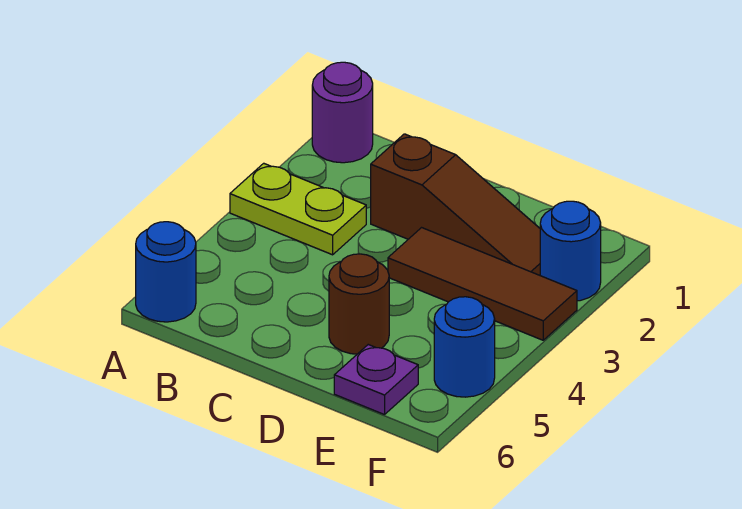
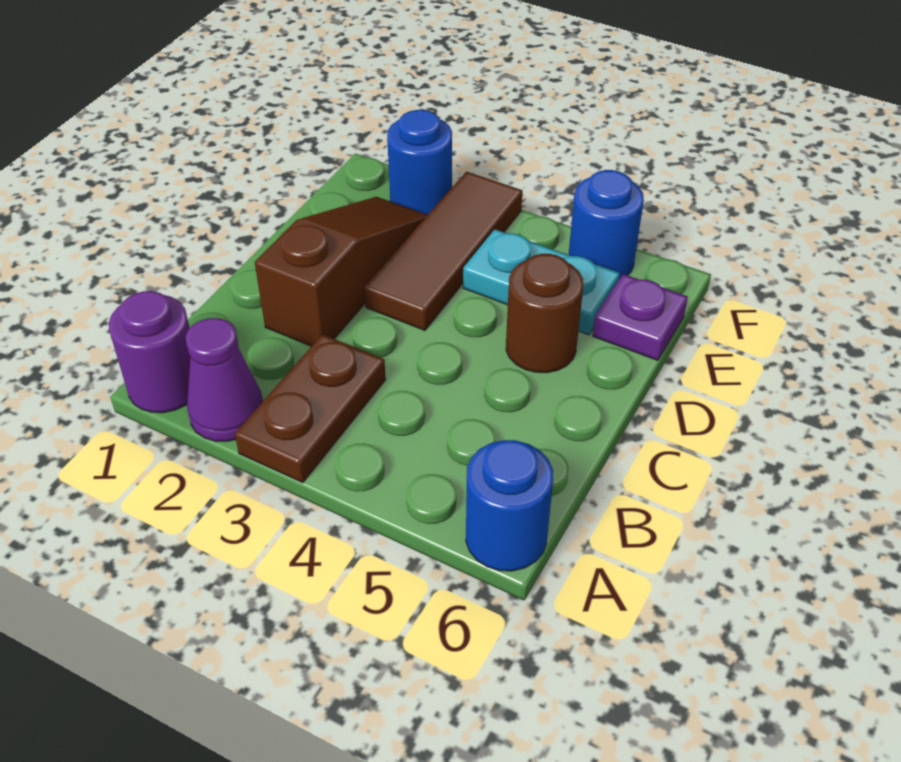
none -> purple cone A2 level 1
lime plate A3:B3 level 1 -> brown plate A3:B3 level 1
none -> cyan plate E4:E5 level 1

